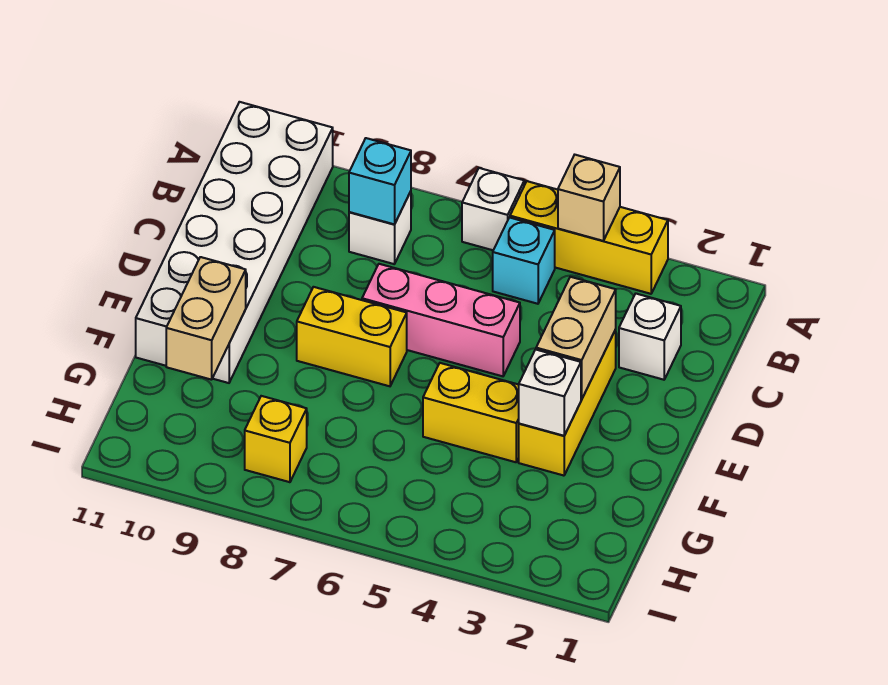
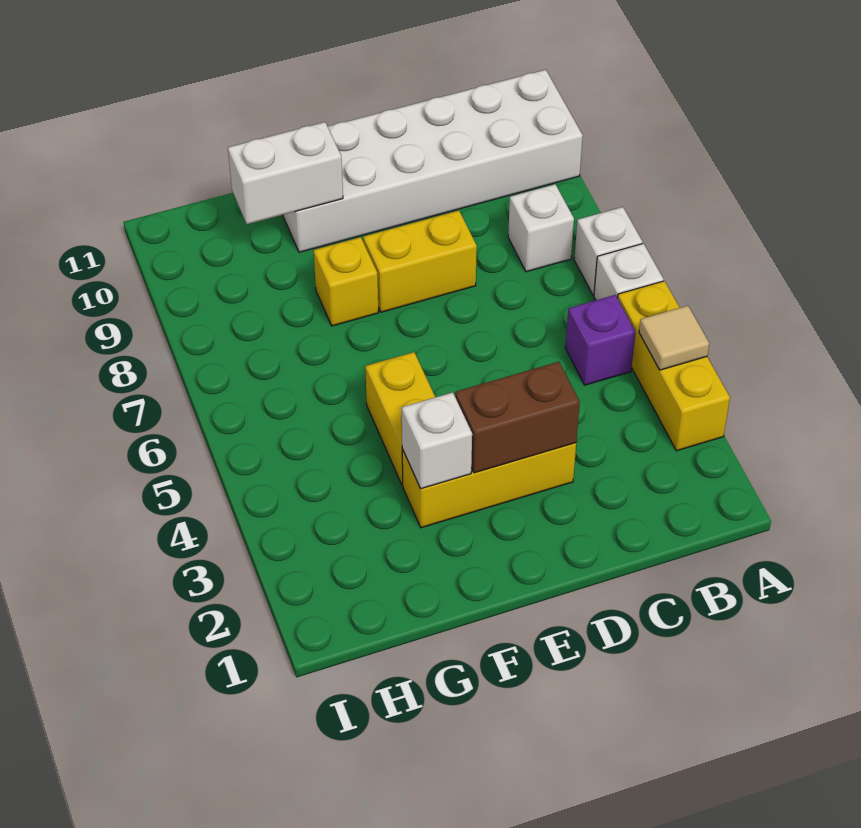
tan brick A4 level 2 -> tan tile A4 level 2
cyan brick B5 level 1 -> purple brick B5 level 1
cyan brick B8 level 2 -> none
white brick C2 level 1 -> white brick A7 level 1
tan brick D3:E3 level 2 -> brown brick D3:E3 level 2
pink brick D5:D7 level 1 -> none
yellow brick E7:E8 level 1 -> yellow brick D8:E8 level 1
tan brick F10:G10 level 2 -> white brick F10:G10 level 2
yellow brick H8 level 1 -> yellow brick F8 level 1

